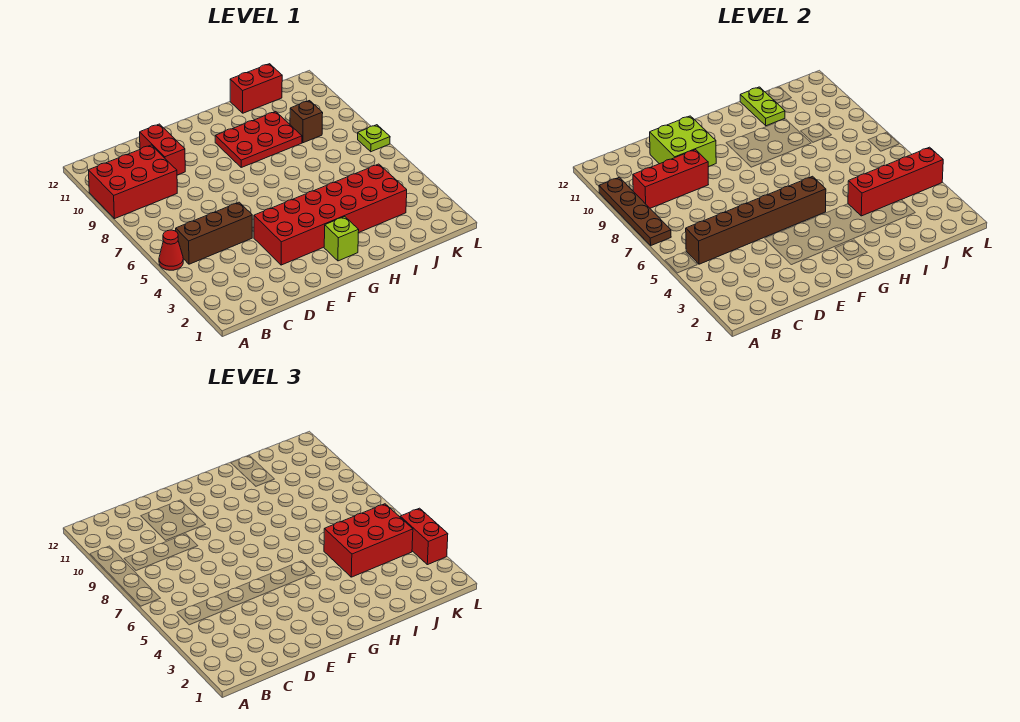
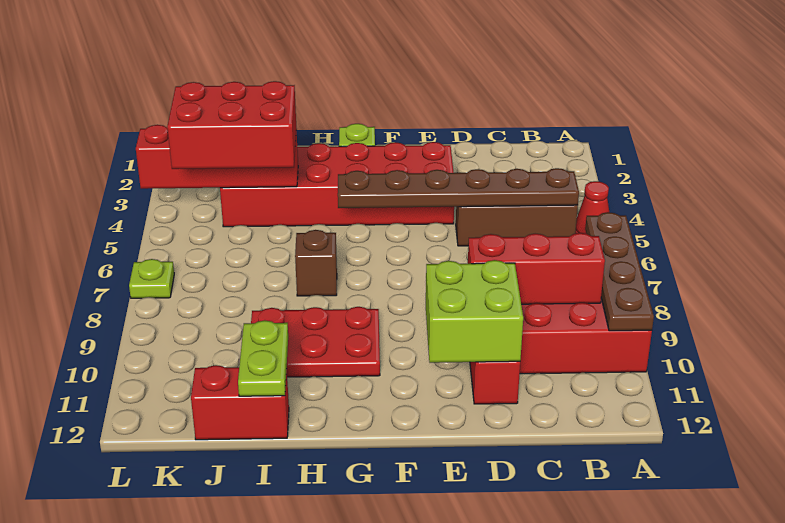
brown brick B5:G5 level 2 -> brown plate B5:G5 level 2
brown brick J9 level 1 -> brown brick H7 level 1
red brick L3:L4 level 3 -> none

